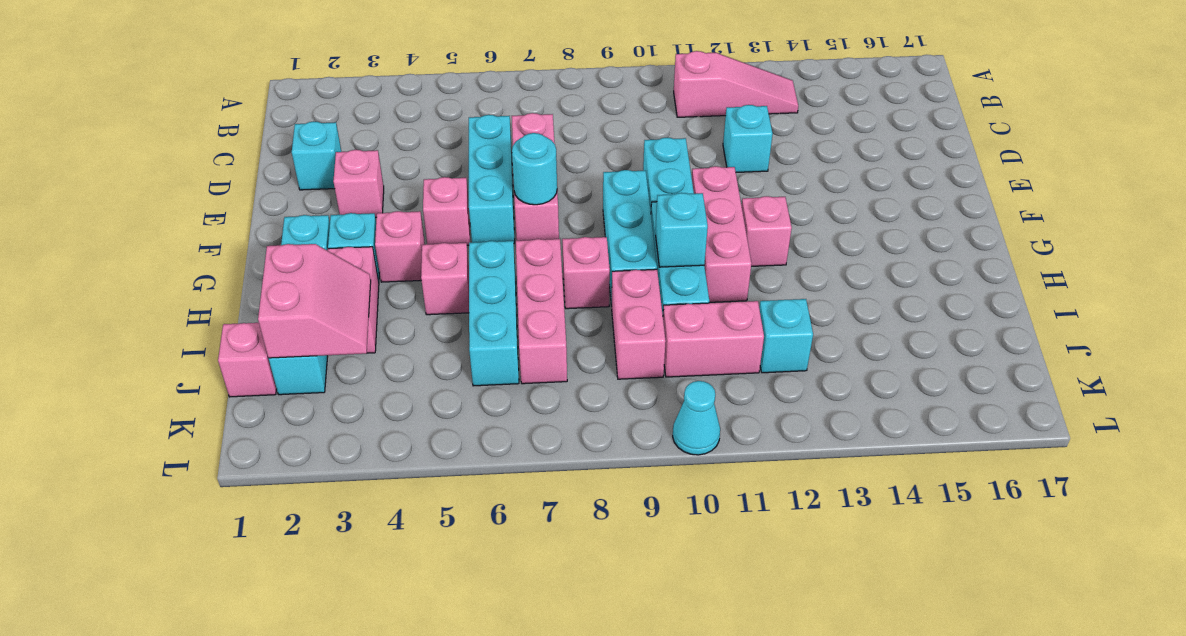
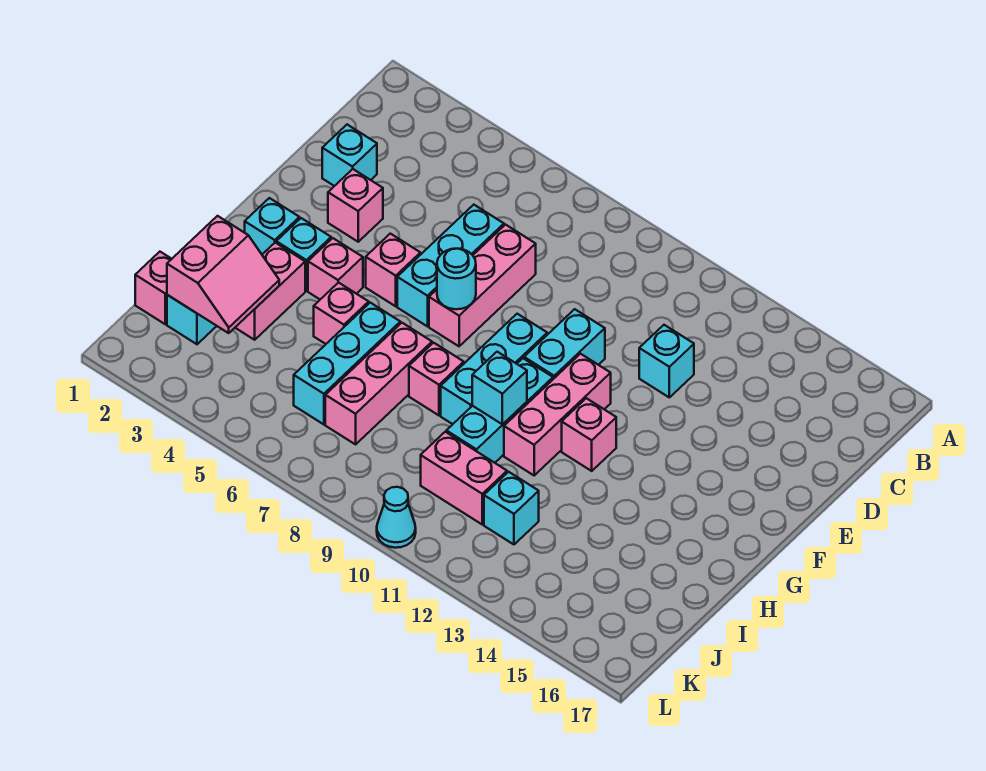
pink slope B11:B13 level 1 top 11 -> none
pink brick I9:J9 level 1 -> none

